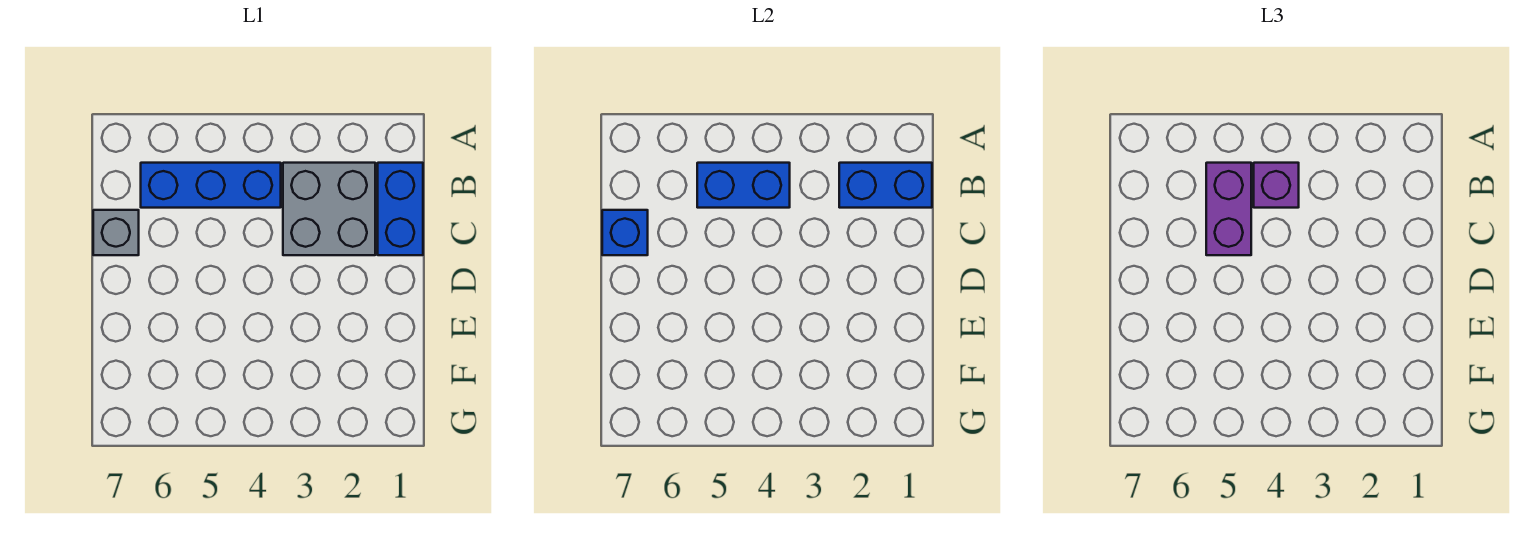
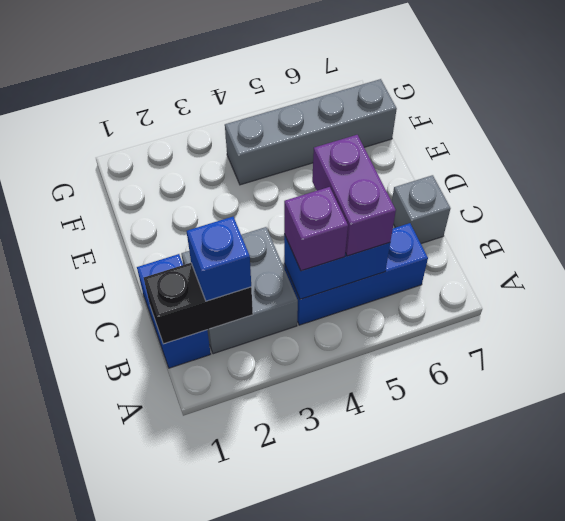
blue brick B1:B2 level 2 -> black brick B1:B2 level 2
blue brick C7 level 2 -> blue brick B2 level 3
none -> grey brick F4:F7 level 1

